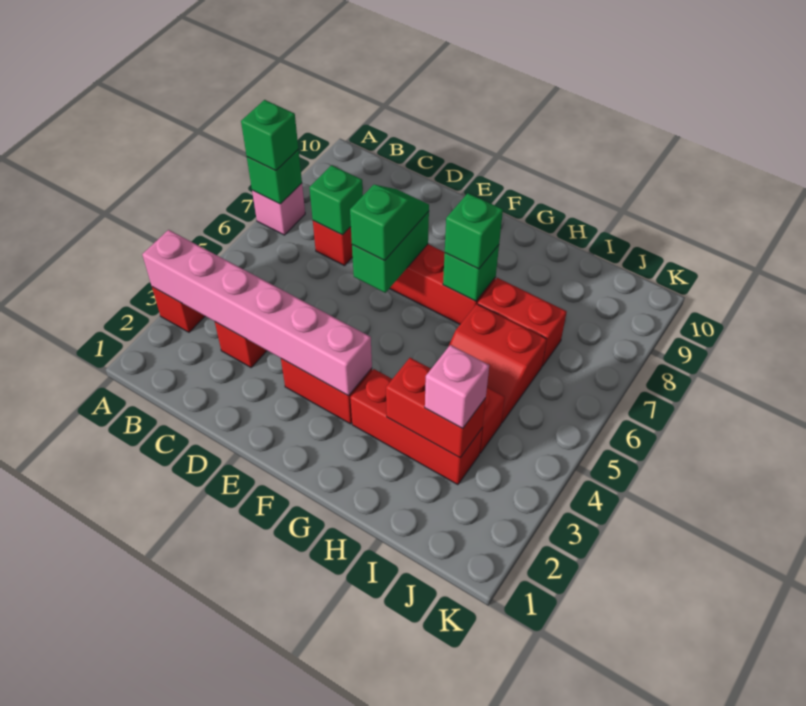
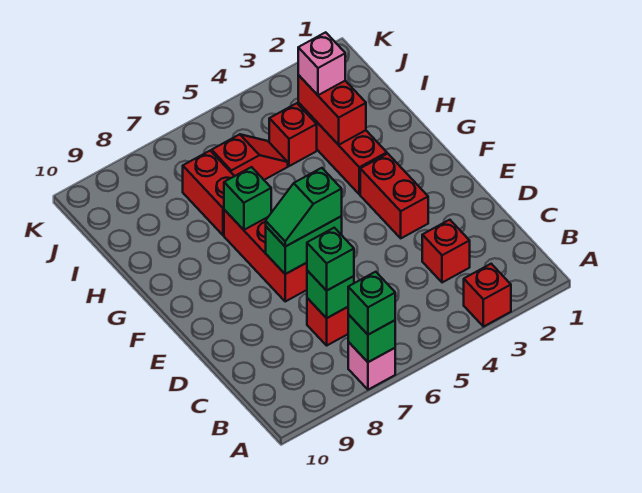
pink brick A3:F3 level 2 -> none
green brick G7 level 3 -> green brick C7 level 3
red slope H5:I6 level 1 top 6 -> red slope I5:I6 level 1 top 6

